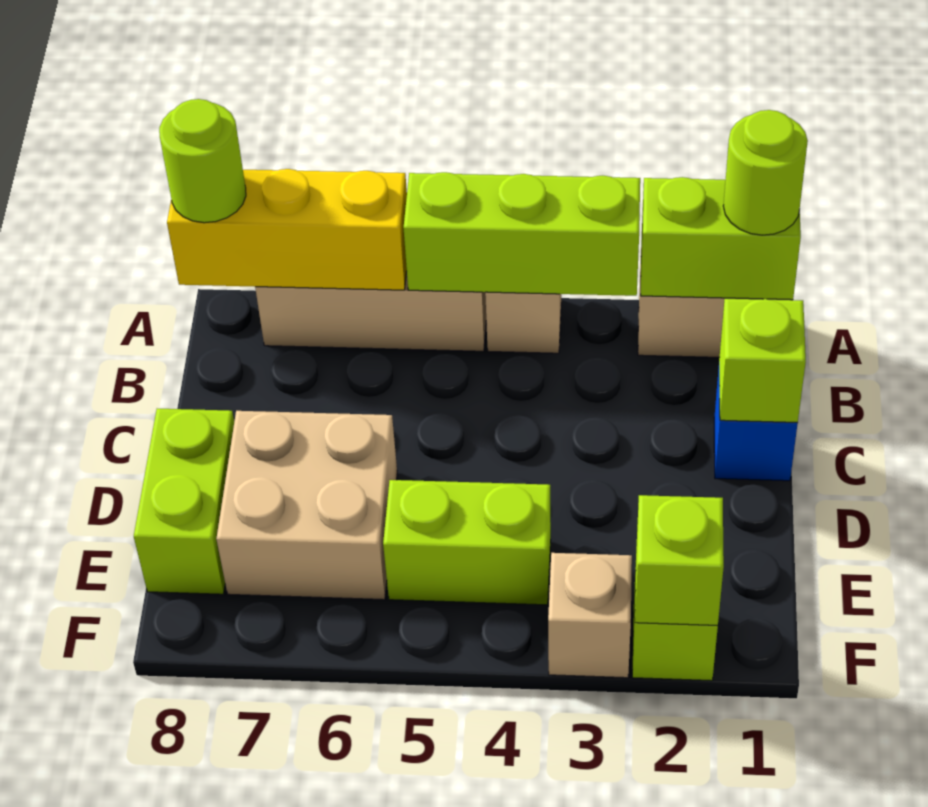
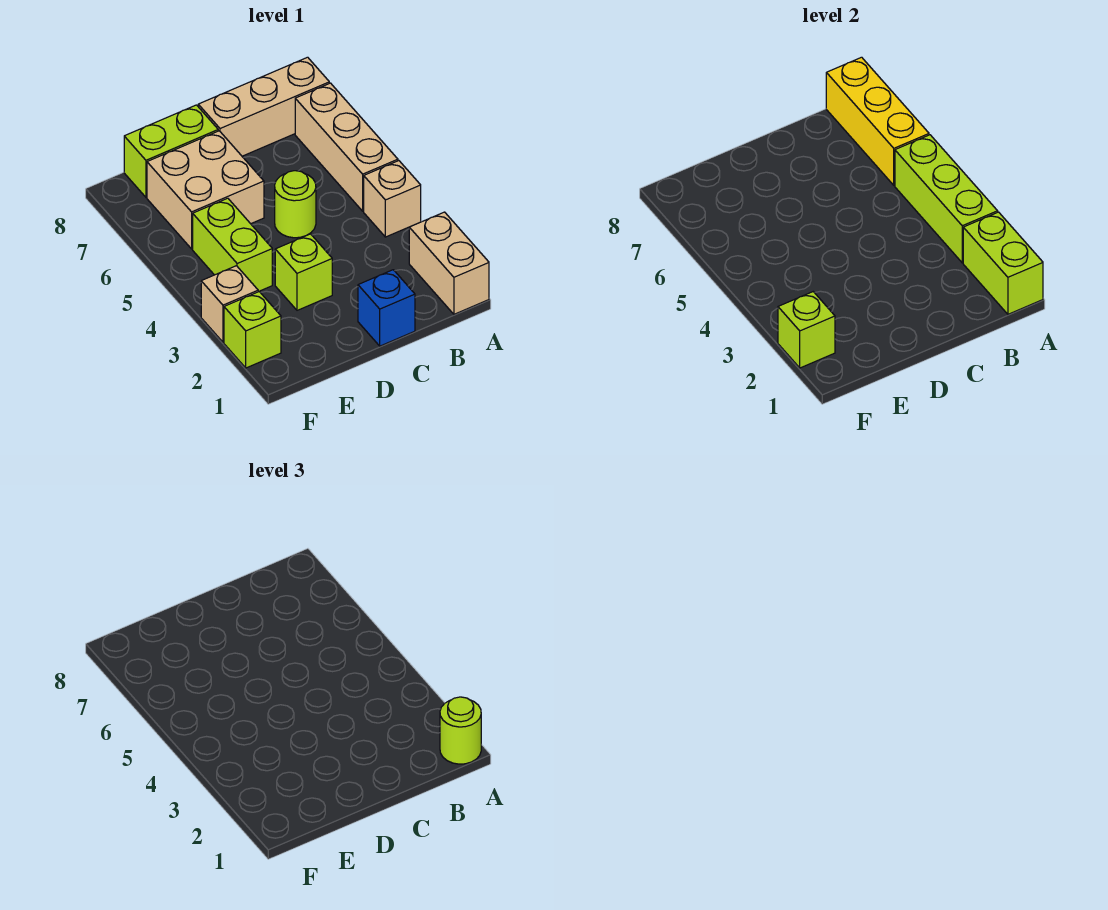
none -> tan brick A8:C8 level 1
lime round brick A8 level 3 -> lime round brick C5 level 1
lime brick C1 level 2 -> lime brick D3 level 1

